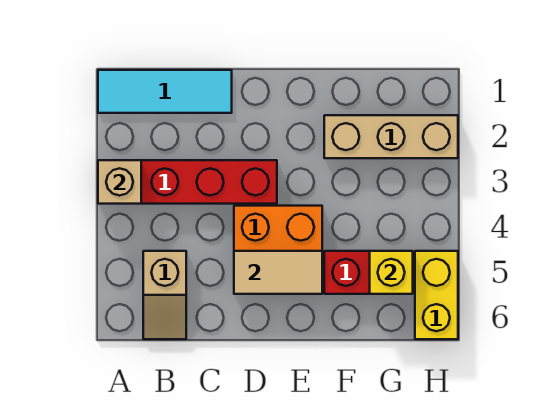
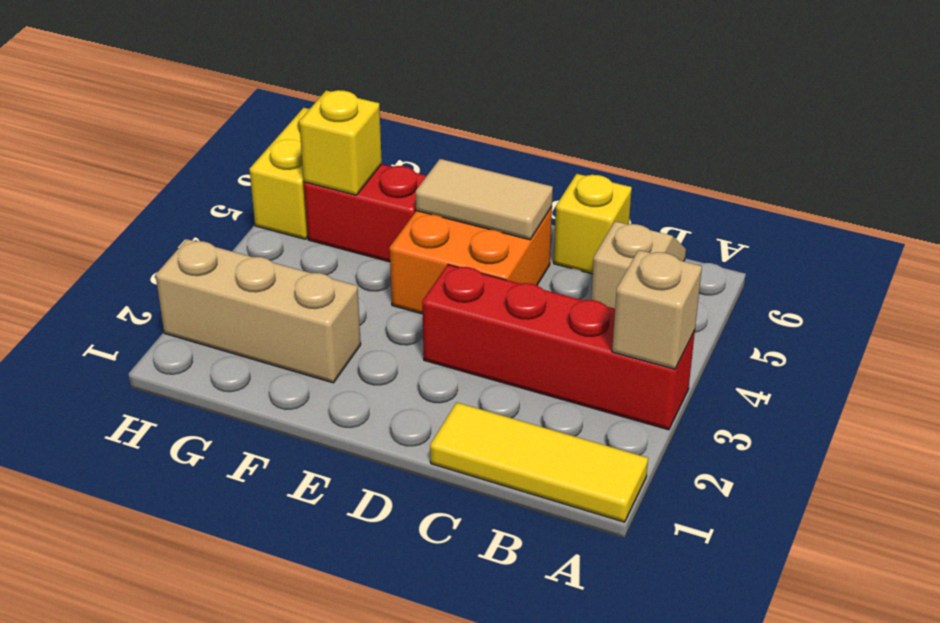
cyan tile A1:C1 level 1 -> yellow tile A1:C1 level 1
none -> yellow brick C6 level 1

